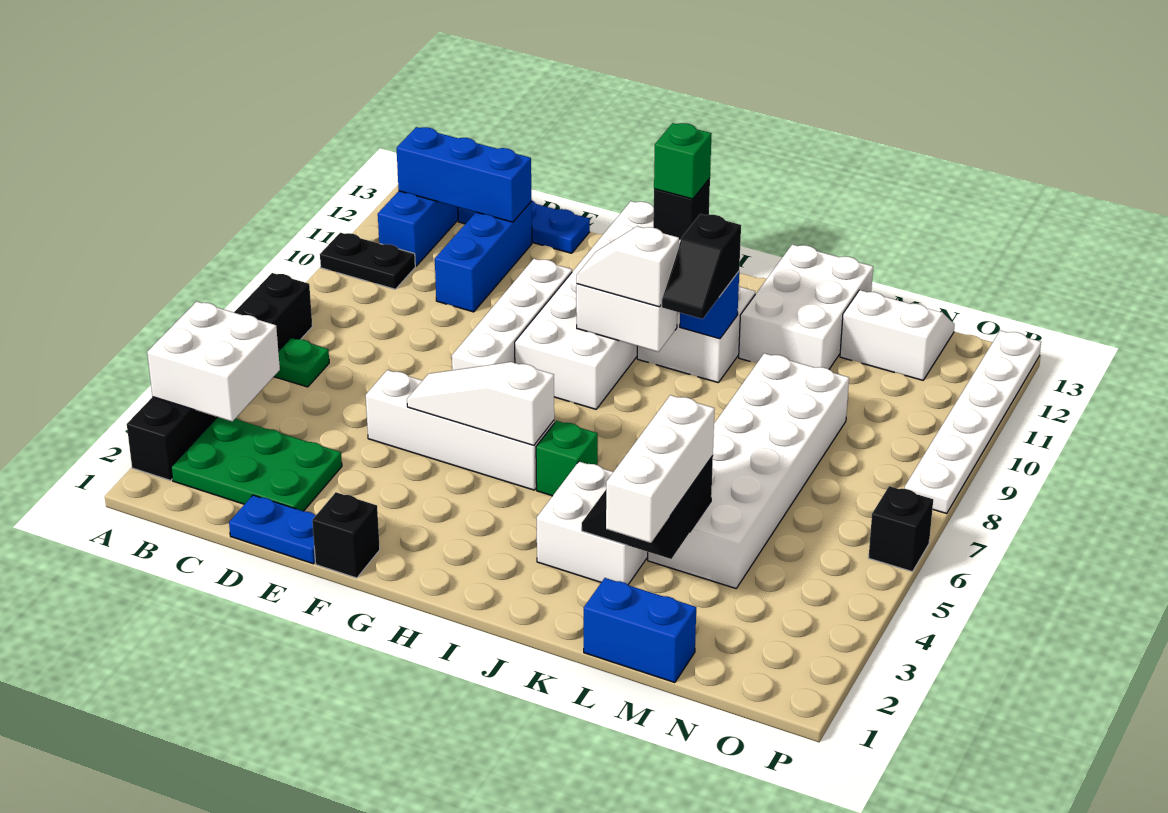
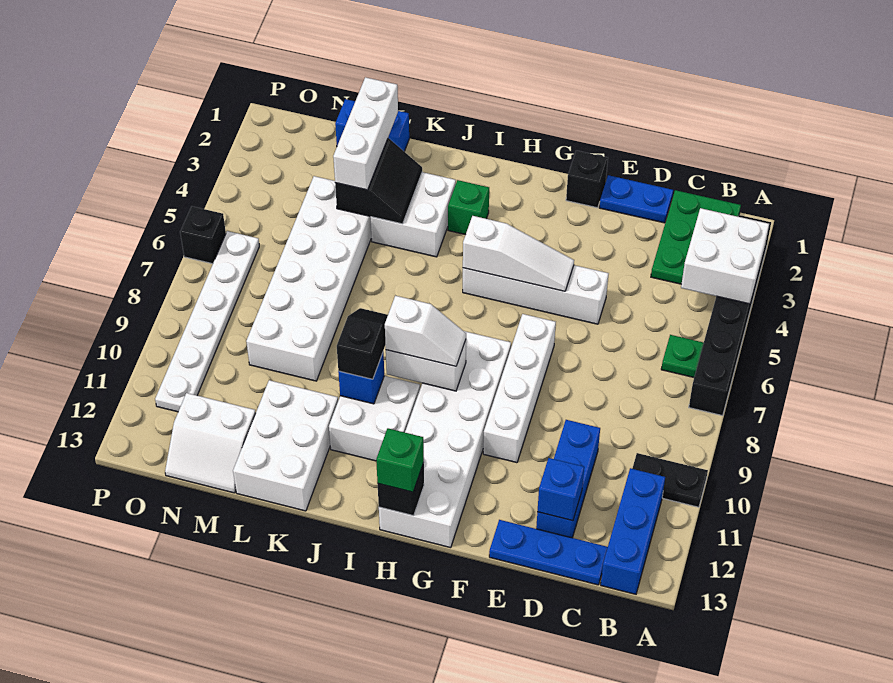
green plate B2:D3 level 1 -> green plate B1:C3 level 1
blue brick B12:D12 level 2 -> blue brick D12 level 2
green brick I5 level 1 -> green brick I3 level 1
white plate P8:P13 level 1 -> white plate O6:O11 level 1

